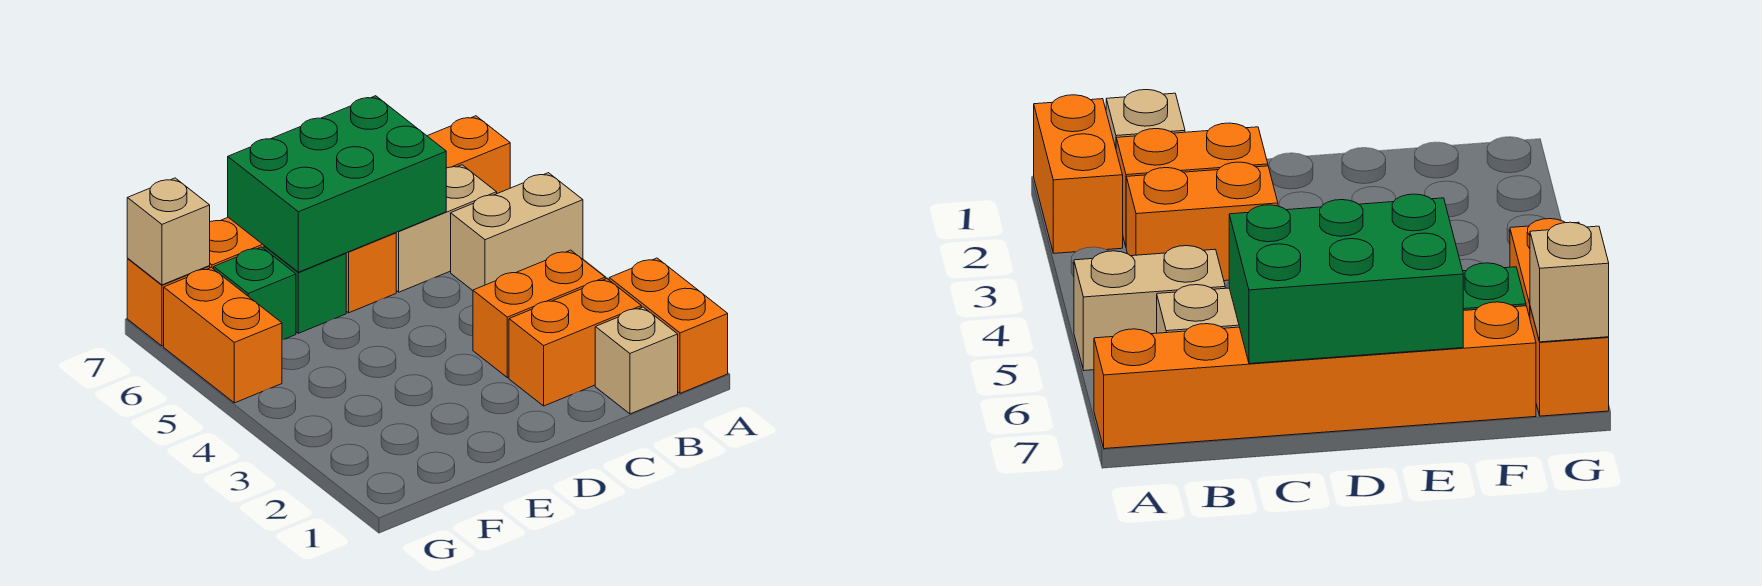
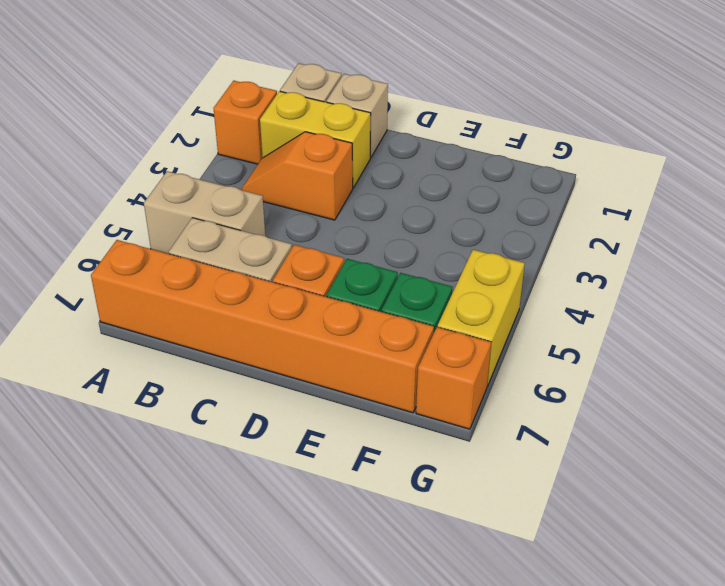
orange brick A1:A2 level 1 -> orange brick A2 level 1
orange brick B2:C2 level 1 -> yellow brick B2:C2 level 1
orange brick B3:C3 level 1 -> orange slope B3:C3 level 1 top C
green brick C6:E7 level 2 -> none
orange brick G5:G6 level 1 -> yellow brick G5:G6 level 1
tan brick G7 level 2 -> tan brick C1 level 1

